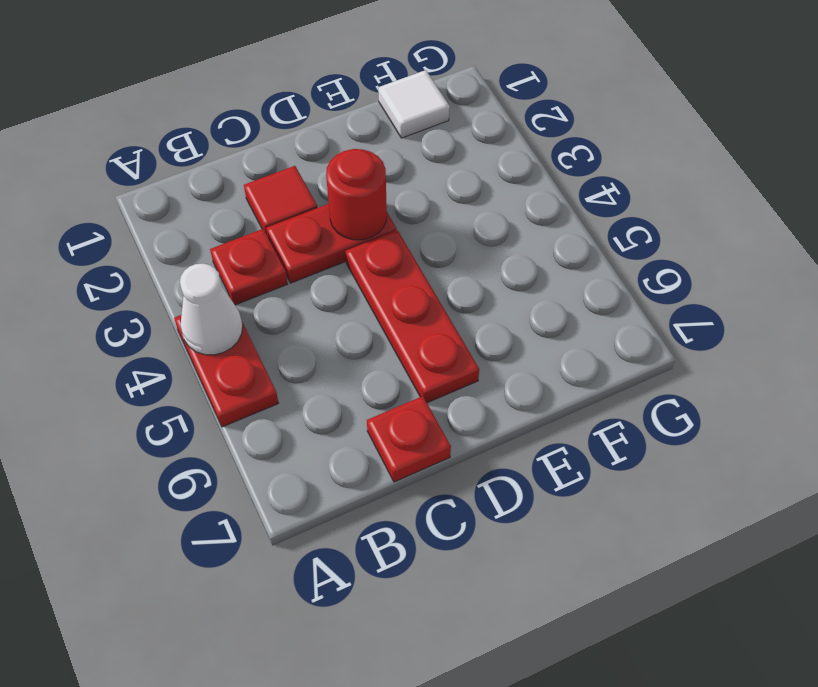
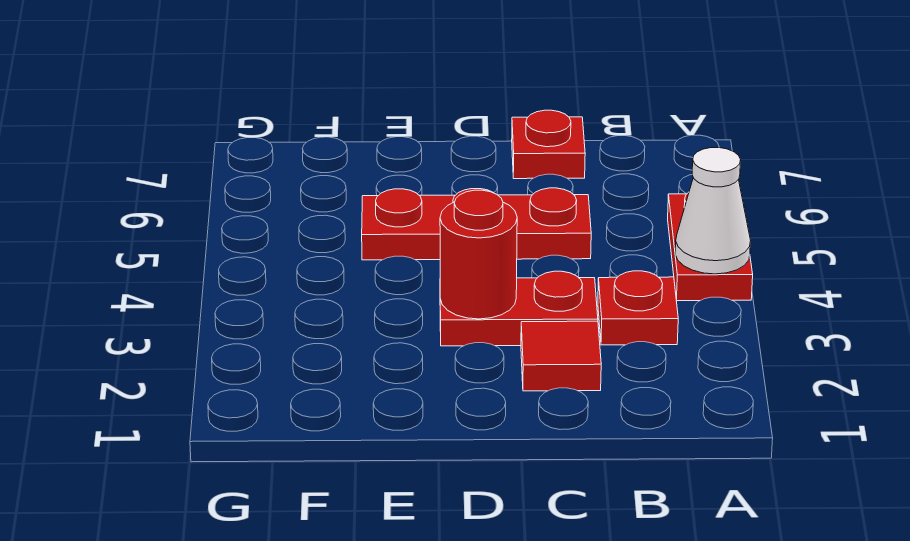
red plate D4:D6 level 1 -> red plate C5:E5 level 1
white tile F1 level 1 -> none

